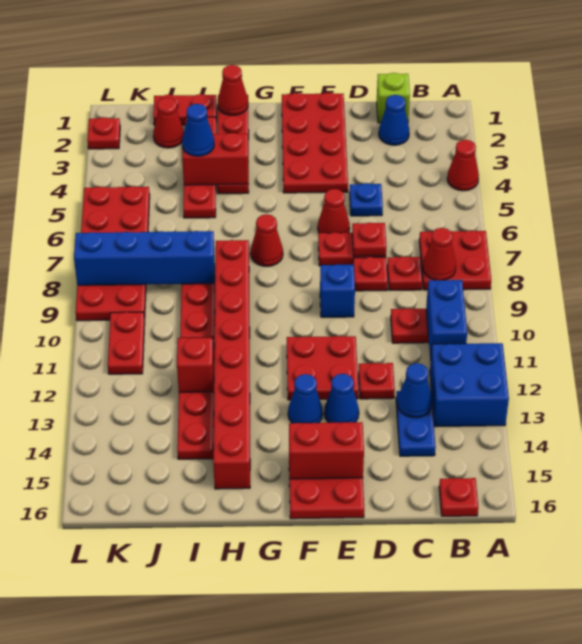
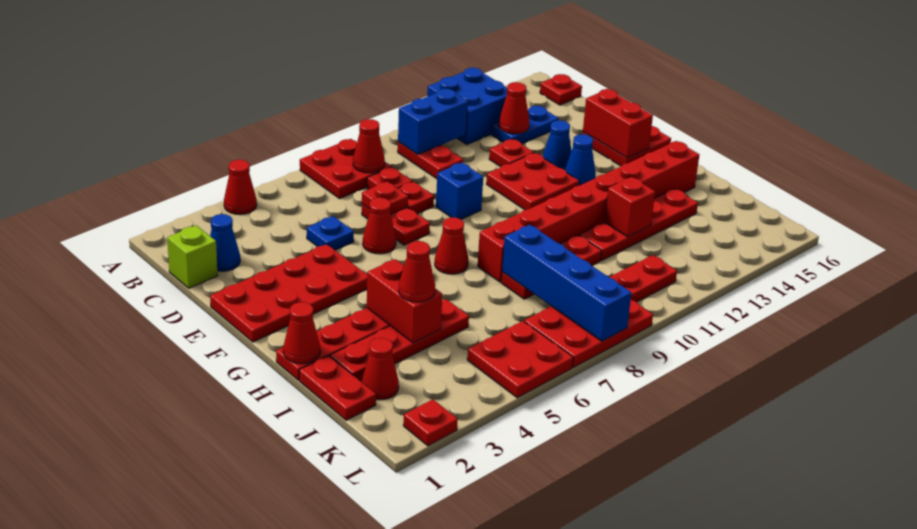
blue cone C13 level 2 -> red cone C13 level 2
blue cone I4 level 3 -> red cone I4 level 3

